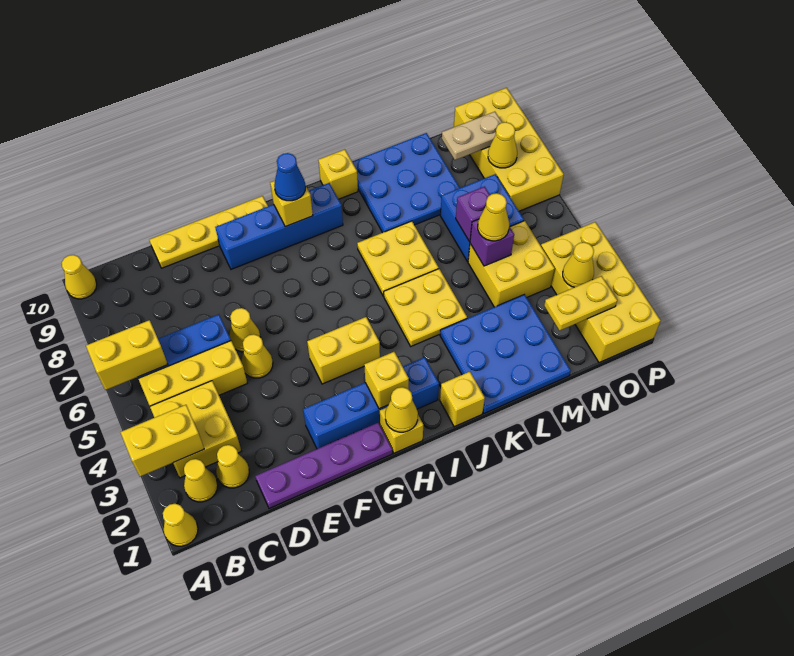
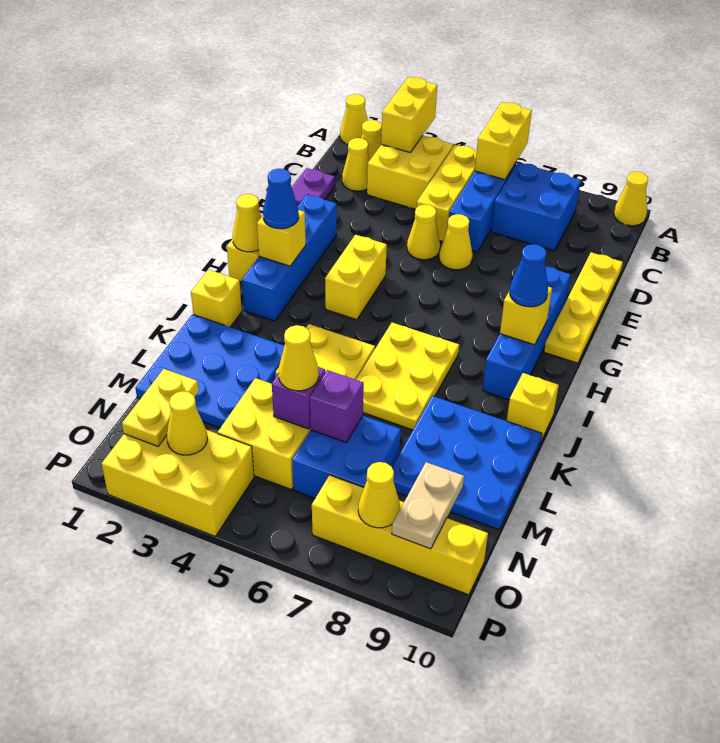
none -> blue brick B7:C8 level 1
none -> blue cone H2 level 3
yellow plate J6:K7 level 1 -> yellow plate I6:K7 level 1
yellow brick O1:P4 level 1 -> yellow brick O2:P4 level 1
yellow brick O7:P10 level 1 -> yellow brick O7:O10 level 1

